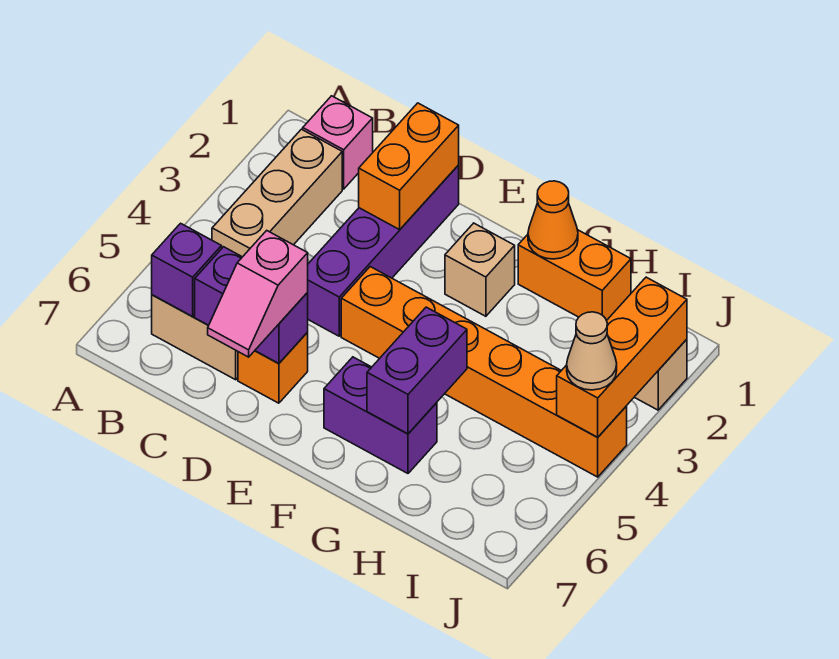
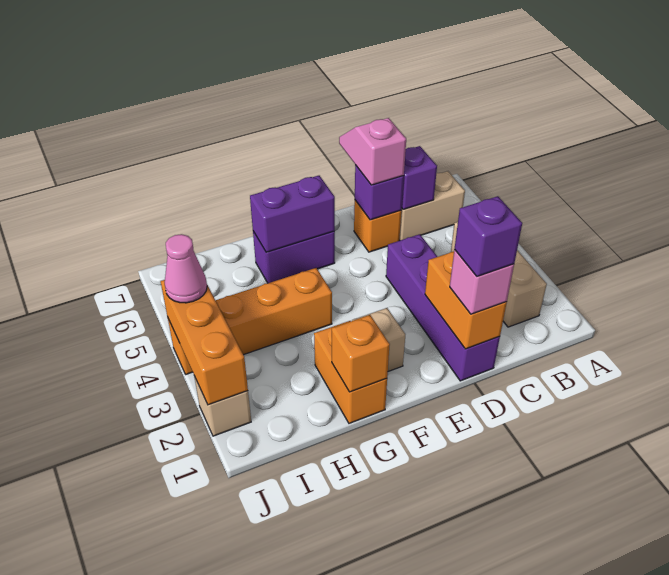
pink brick B1 level 1 -> pink brick D1 level 3
purple brick B6 level 2 -> purple brick D1 level 4
orange brick E4:J4 level 1 -> orange brick G4:J4 level 1
orange brick G1:H1 level 1 -> orange brick G1:G2 level 1
orange cone G1 level 2 -> orange brick G1 level 2
purple brick G5:G6 level 2 -> purple brick F6:G6 level 2
tan cone J4 level 3 -> pink cone J4 level 3

